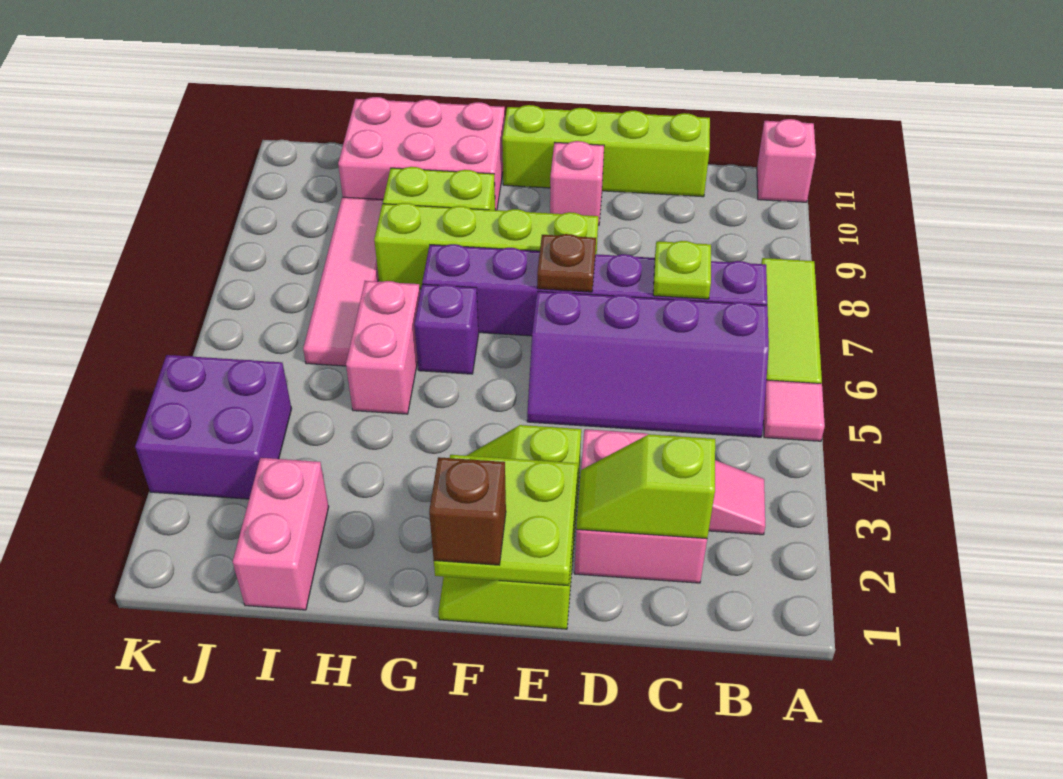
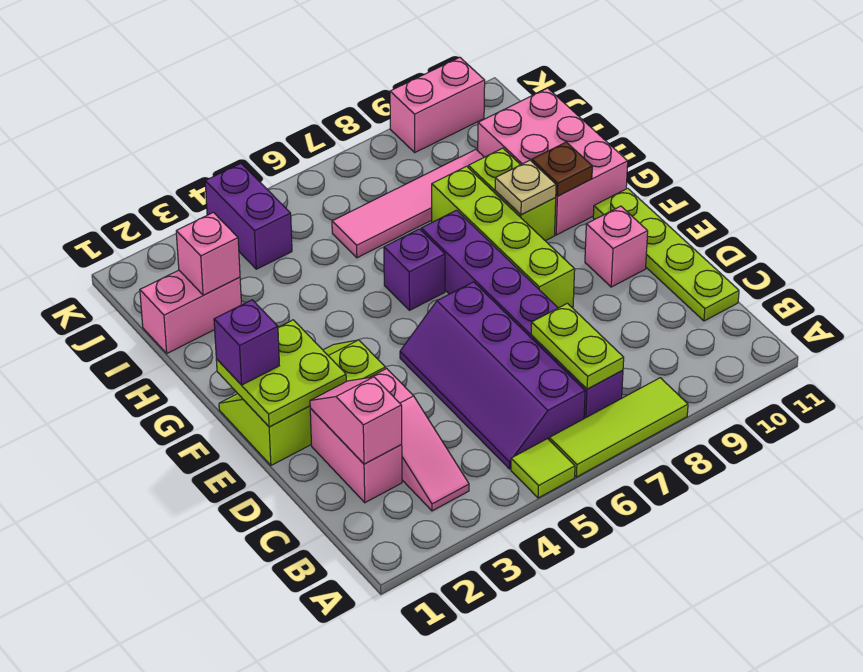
pink tile A5 level 1 -> lime tile A5 level 1
pink brick A11 level 1 -> pink brick I2 level 2
lime slope C2:D2 level 2 top C -> pink slope C2:D2 level 2 top C
lime plate C7 level 2 -> lime plate B7:C7 level 2
lime brick C11:F11 level 1 -> lime plate C11:F11 level 1
brown plate E7 level 2 -> brown plate G10 level 2
brown brick F1 level 3 -> purple brick F1 level 3
none -> tan plate G9 level 2
pink brick H5:H6 level 1 -> pink brick K9:K10 level 1
purple brick J3:K4 level 1 -> purple brick J4:K4 level 1

